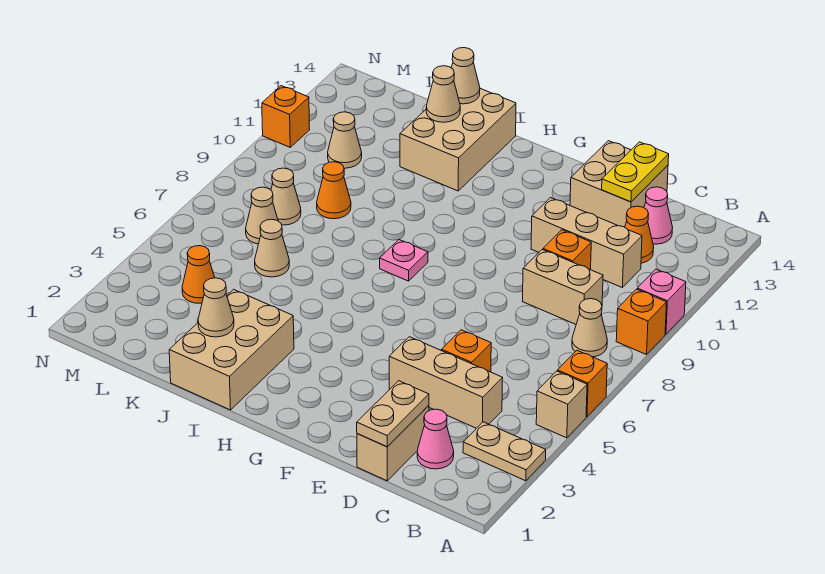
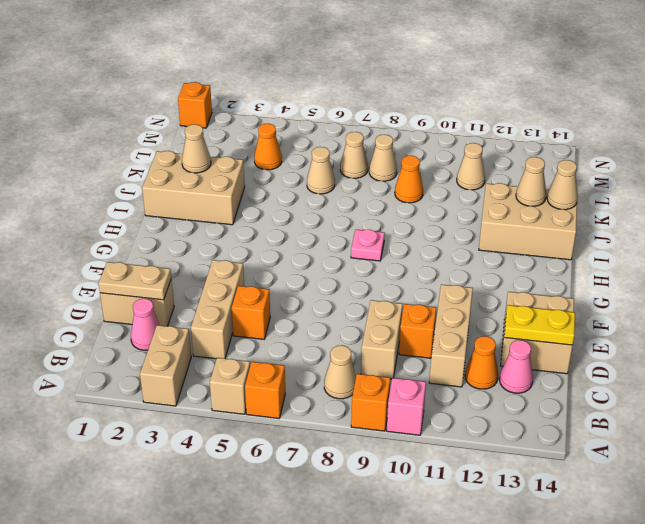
tan plate A3:B3 level 1 -> tan brick A3:B3 level 1
orange brick N11 level 1 -> orange brick N1 level 1

